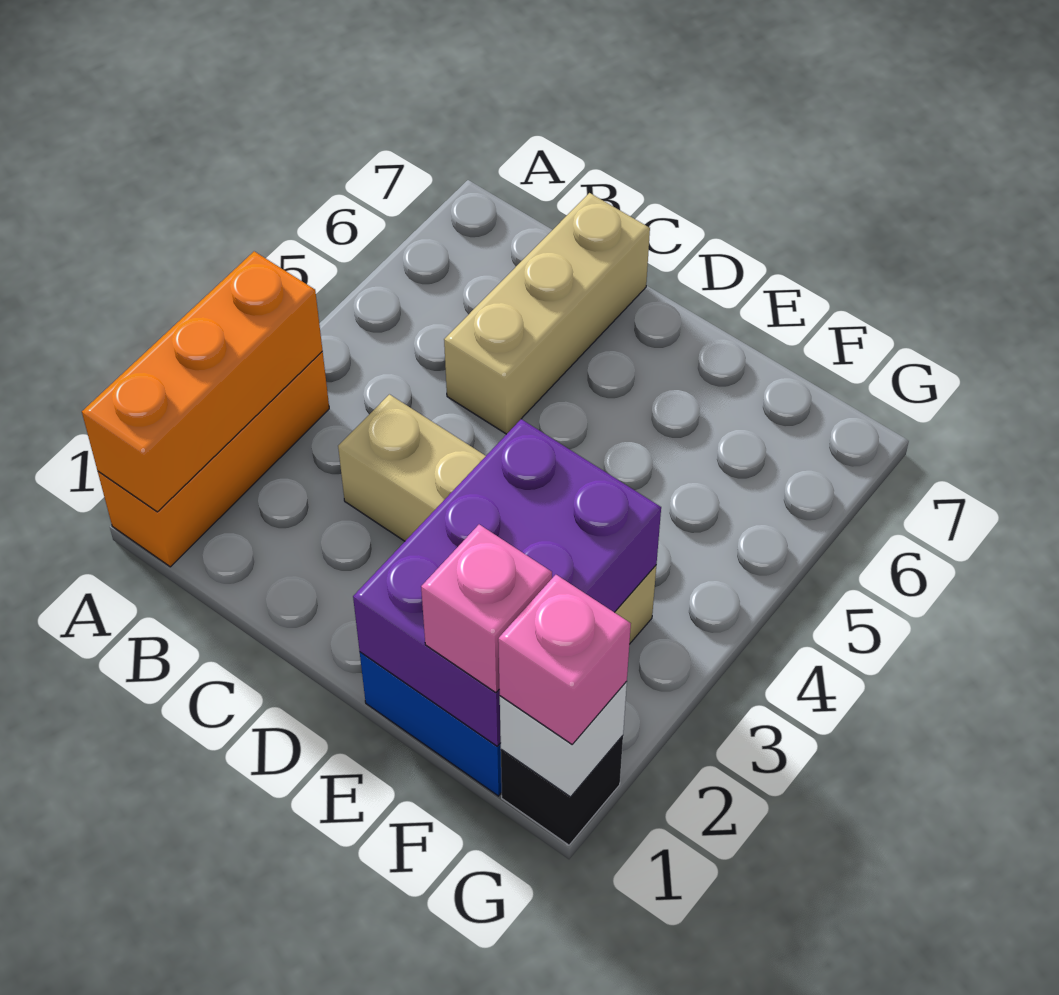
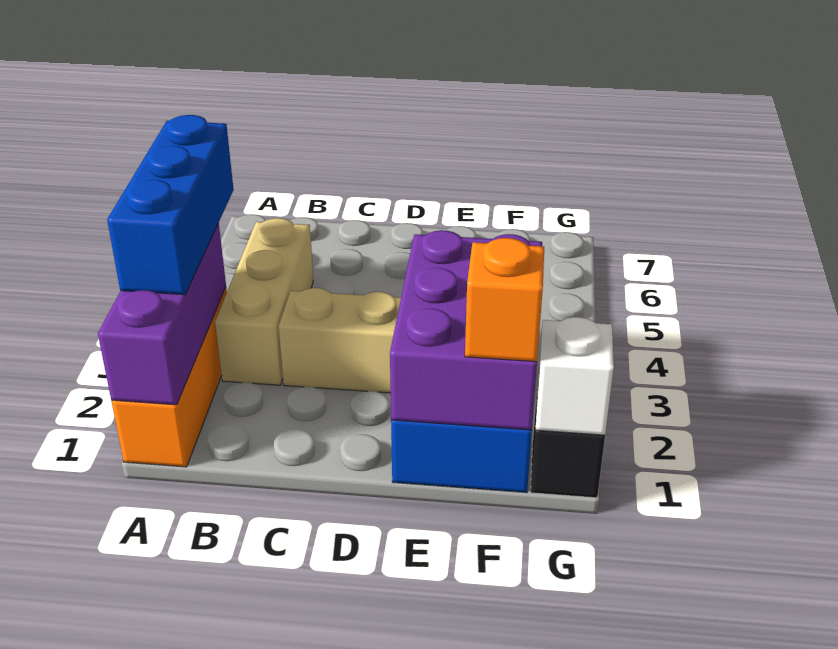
orange brick A1:A3 level 2 -> purple brick A1:A3 level 2
none -> blue brick A2:A4 level 3
tan brick C5:C7 level 1 -> tan brick B3:B5 level 1
pink brick F1 level 3 -> orange brick F1 level 3
pink brick G1 level 3 -> none

